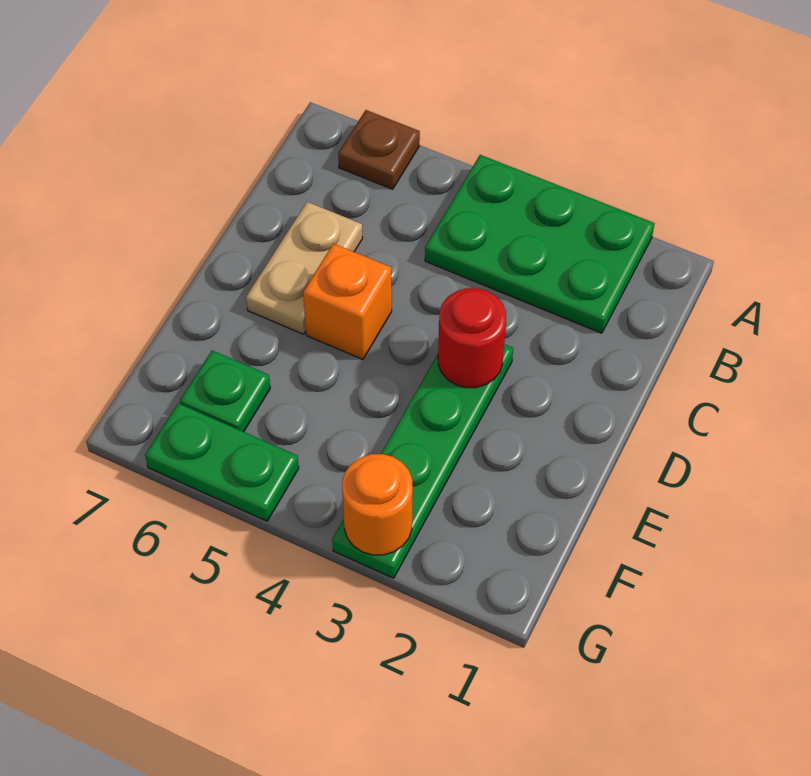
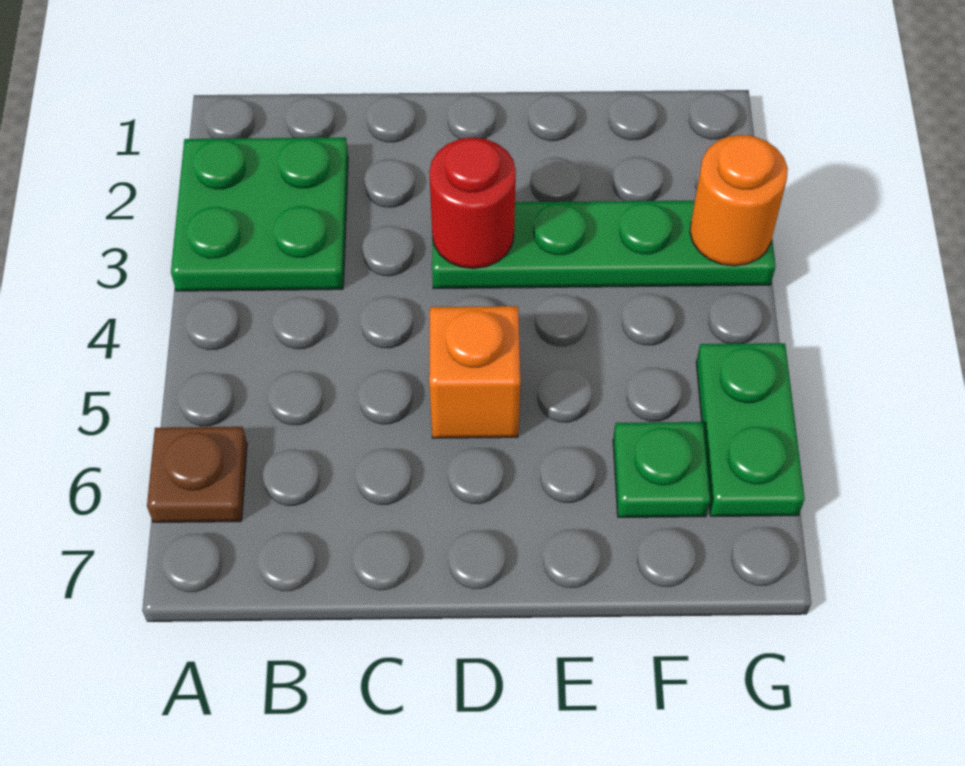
green plate A2:B4 level 1 -> green plate A2:B3 level 1
tan plate C6:D6 level 1 -> none

